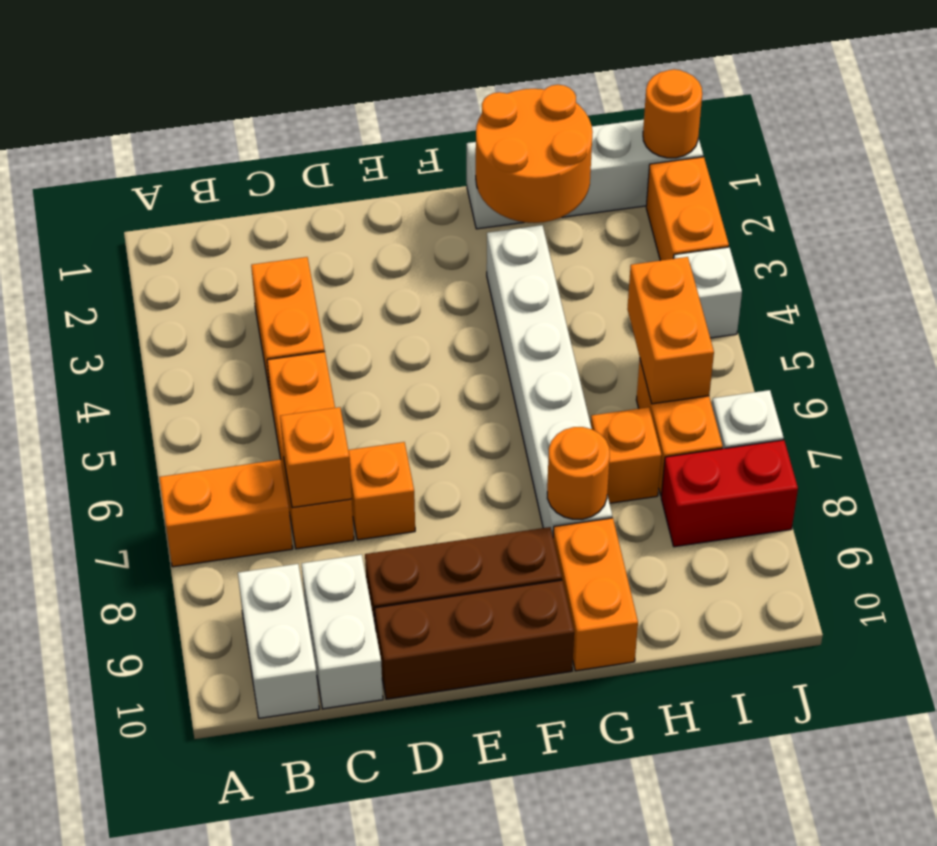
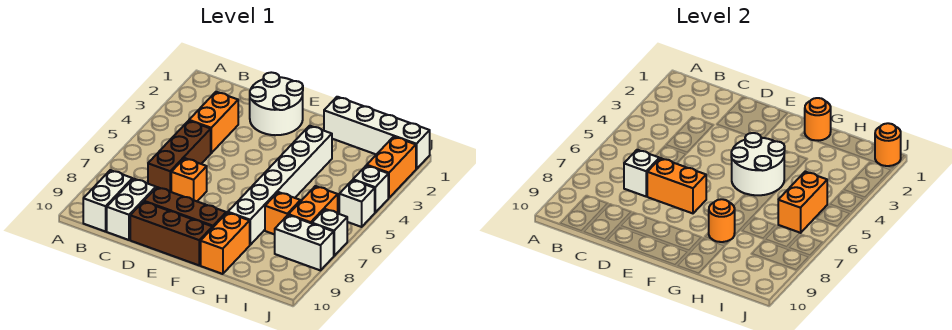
orange brick A7:B7 level 1 -> orange brick D7:E7 level 2
orange brick C5:C7 level 1 -> brown brick C5:C7 level 1
orange brick C7 level 2 -> white brick C7 level 2
none -> white round brick D1:E2 level 1
none -> white round brick F4:G5 level 2
orange round brick G1:H2 level 2 -> orange round brick G1 level 2
red brick I8:J8 level 1 -> white brick I8:J8 level 1
none -> white brick J5 level 1

